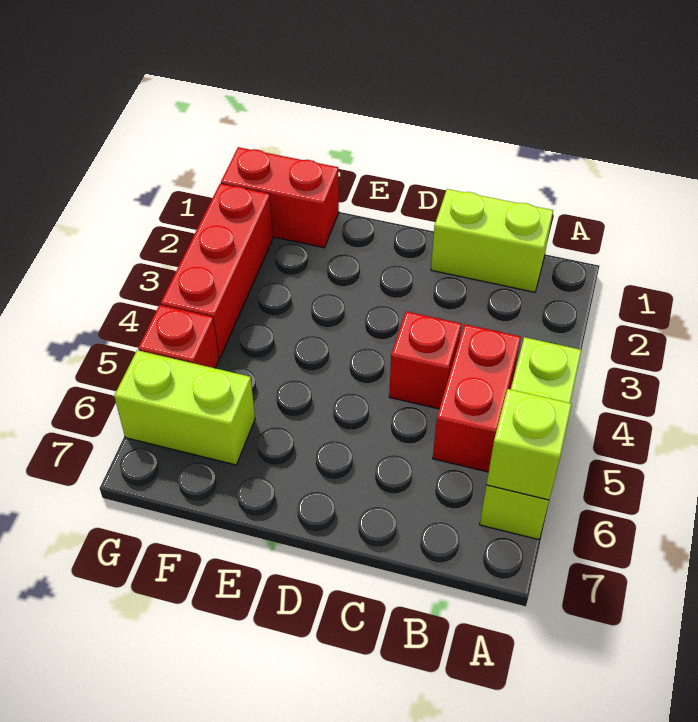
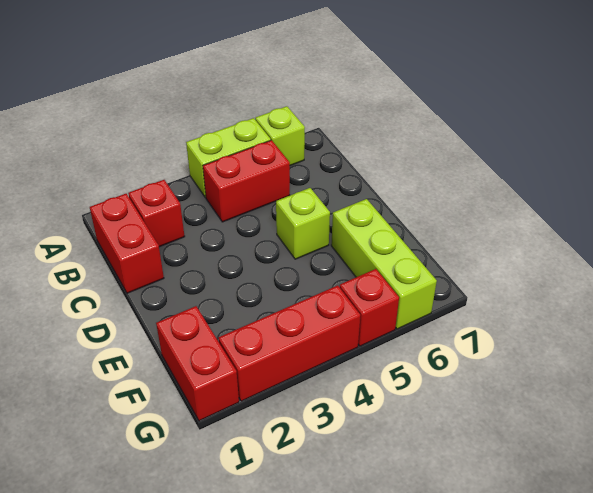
lime brick A6 level 2 -> lime brick D5 level 1
lime brick B1:C1 level 1 -> red brick B1:C1 level 1
red brick C4 level 1 -> red brick B2 level 1
lime brick F6:G6 level 1 -> lime brick E6:G6 level 1

